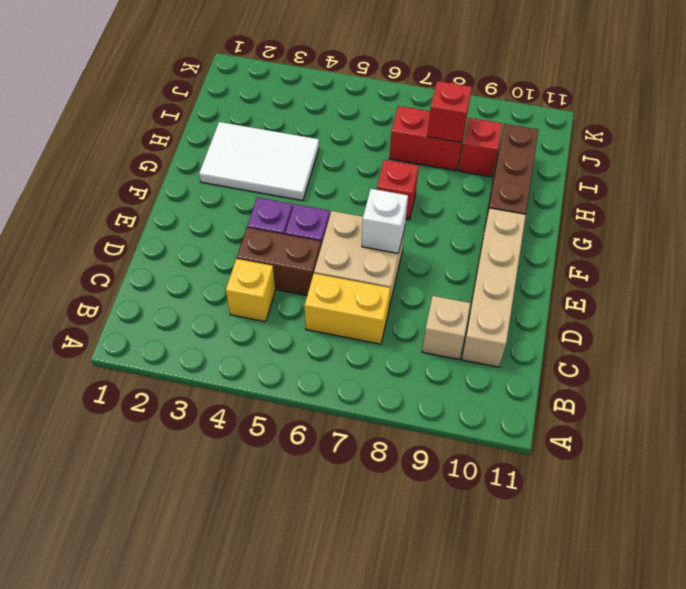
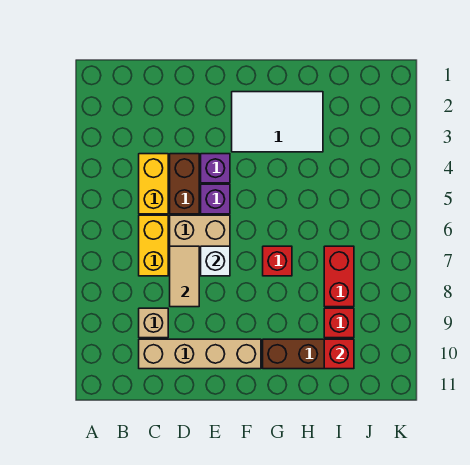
yellow brick C4 level 1 -> yellow brick C4:C5 level 1
none -> tan tile D7:D8 level 2
white tile G2:H4 level 1 -> white tile F2:H3 level 1
red brick I8 level 2 -> red brick I10 level 2

